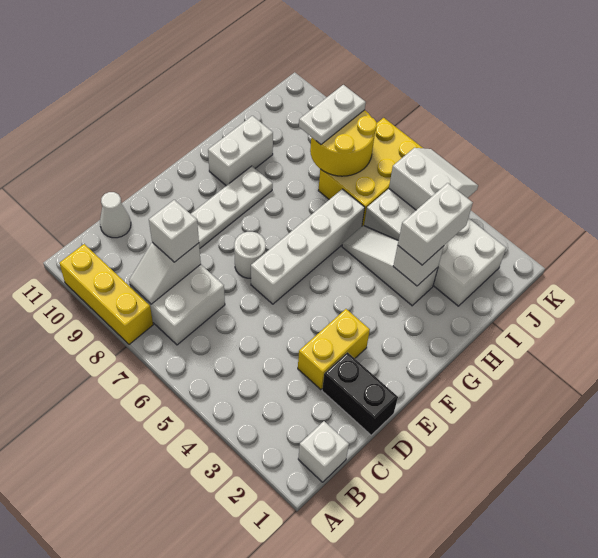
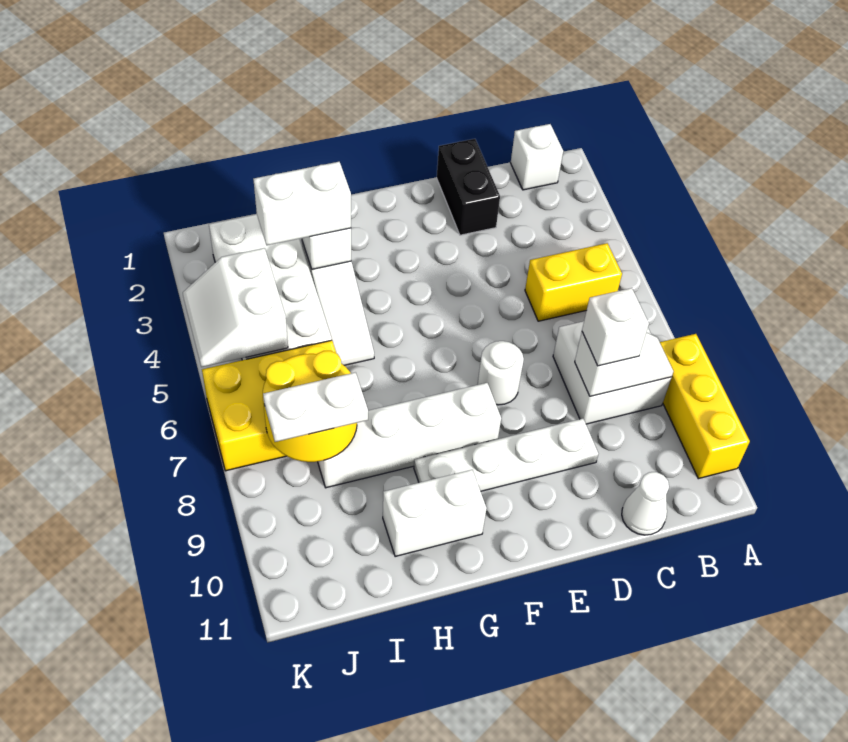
yellow brick D3:E3 level 1 -> yellow brick B5:C5 level 1
white brick E6:H6 level 1 -> white brick F8:I8 level 1

